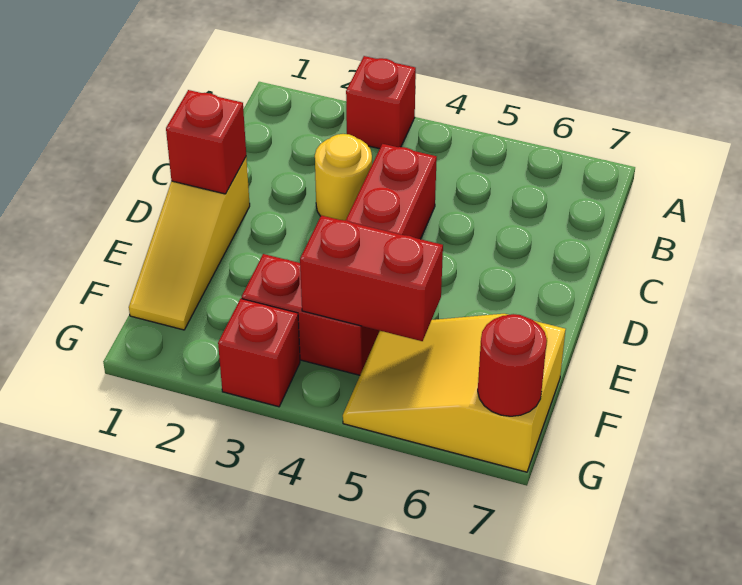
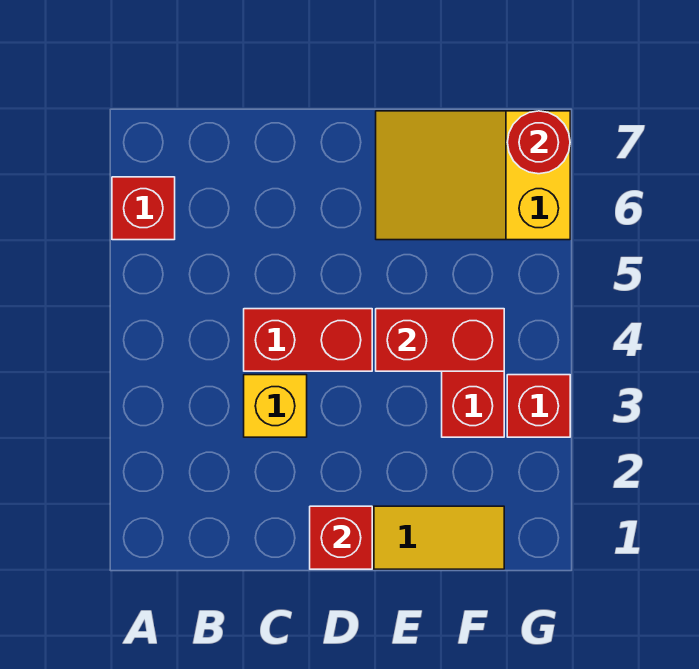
red brick A3 level 1 -> red brick A6 level 1
yellow round brick C3 level 1 -> yellow brick C3 level 1
red brick F4:F5 level 2 -> red brick E4:F4 level 2
yellow slope F5:G7 level 1 top 7 -> yellow slope E6:G7 level 1 top G

